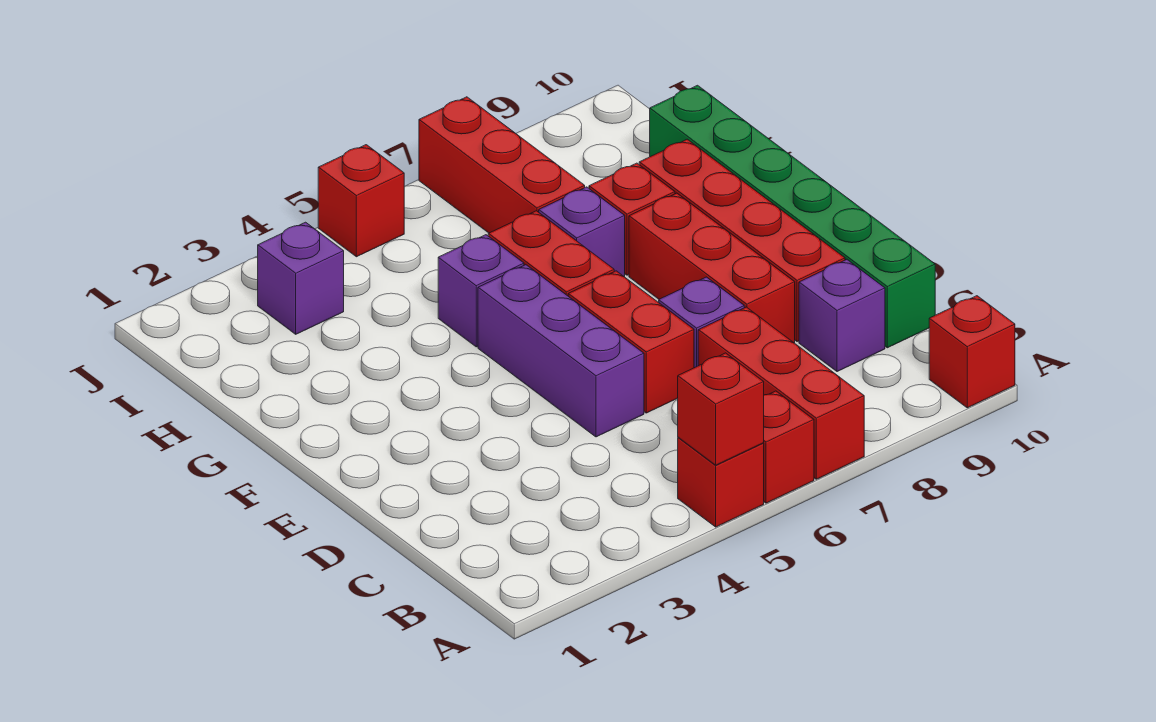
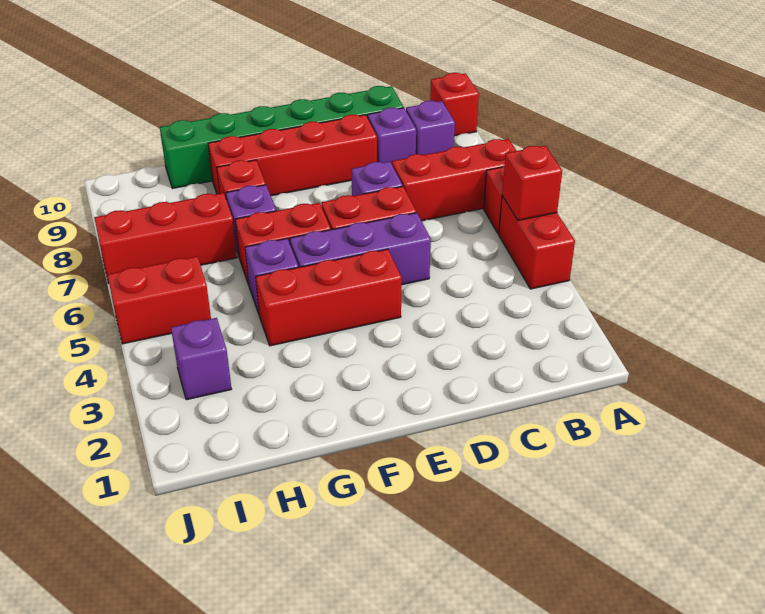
red brick A5 level 1 -> red brick A4:A5 level 1
none -> purple brick B9 level 1
red brick D8:F8 level 1 -> red brick E4:G4 level 1
red brick J5 level 1 -> red brick I5:J5 level 1

